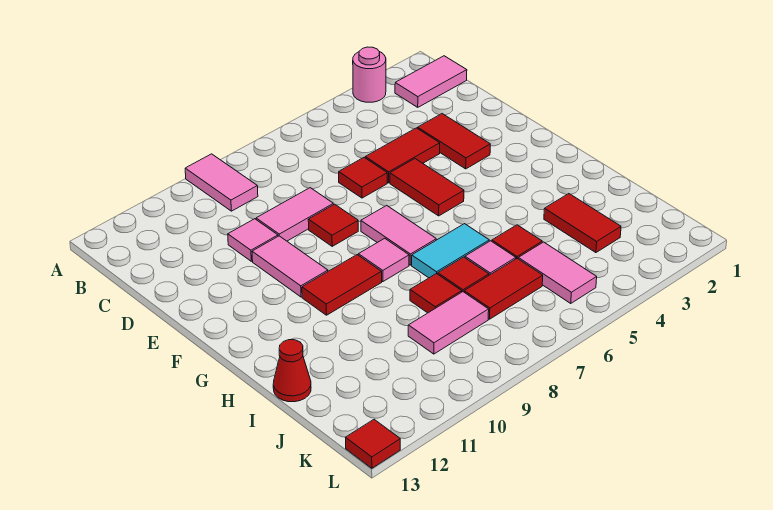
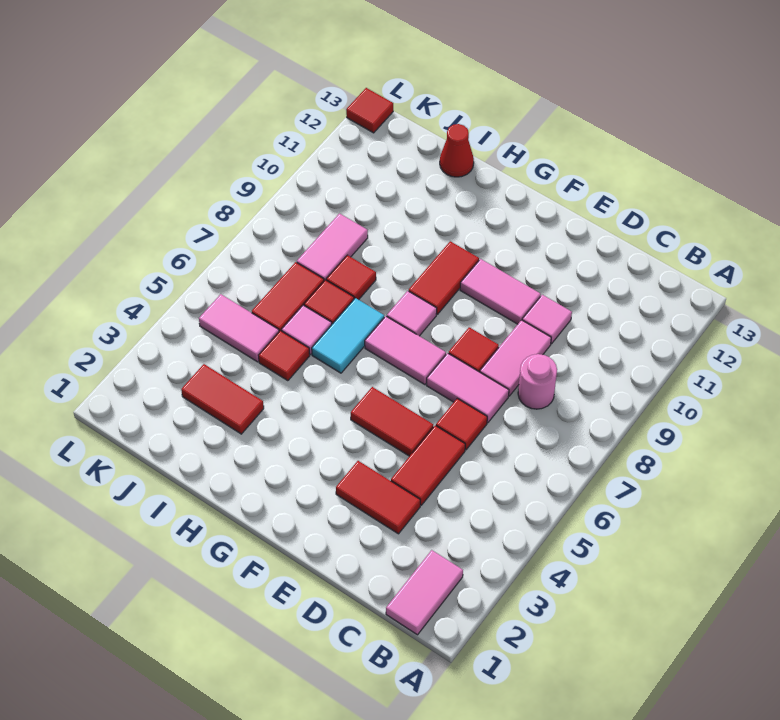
pink round brick A3 level 1 -> pink round brick C8 level 1
pink tile A9:B9 level 1 -> pink tile D7:E7 level 1

